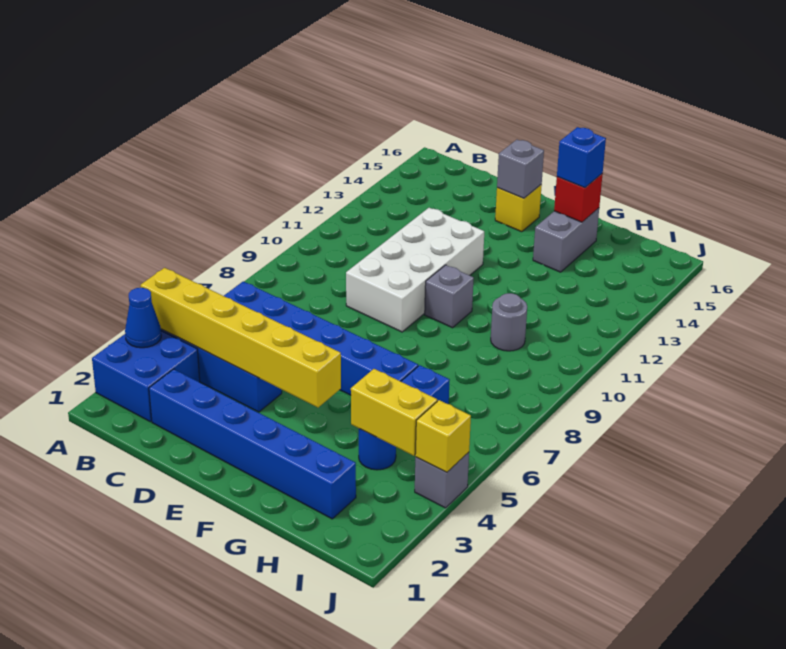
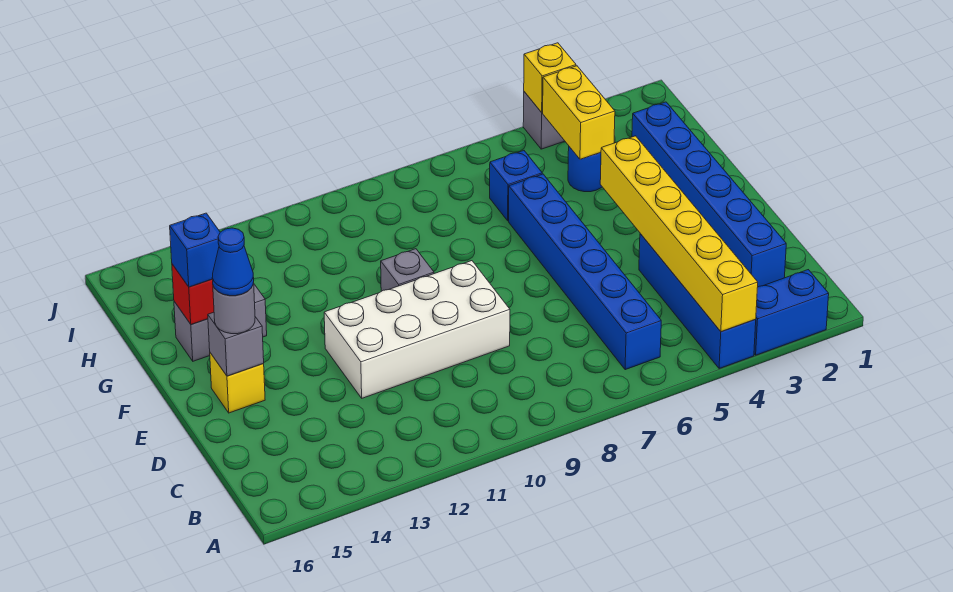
blue brick A2:B3 level 1 -> blue brick A2:A3 level 1
blue cone A3 level 2 -> blue cone E15 level 4
grey round brick H10 level 1 -> grey round brick E15 level 3

